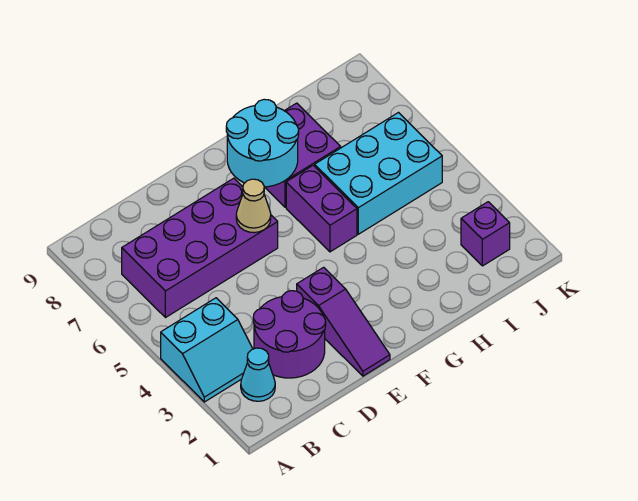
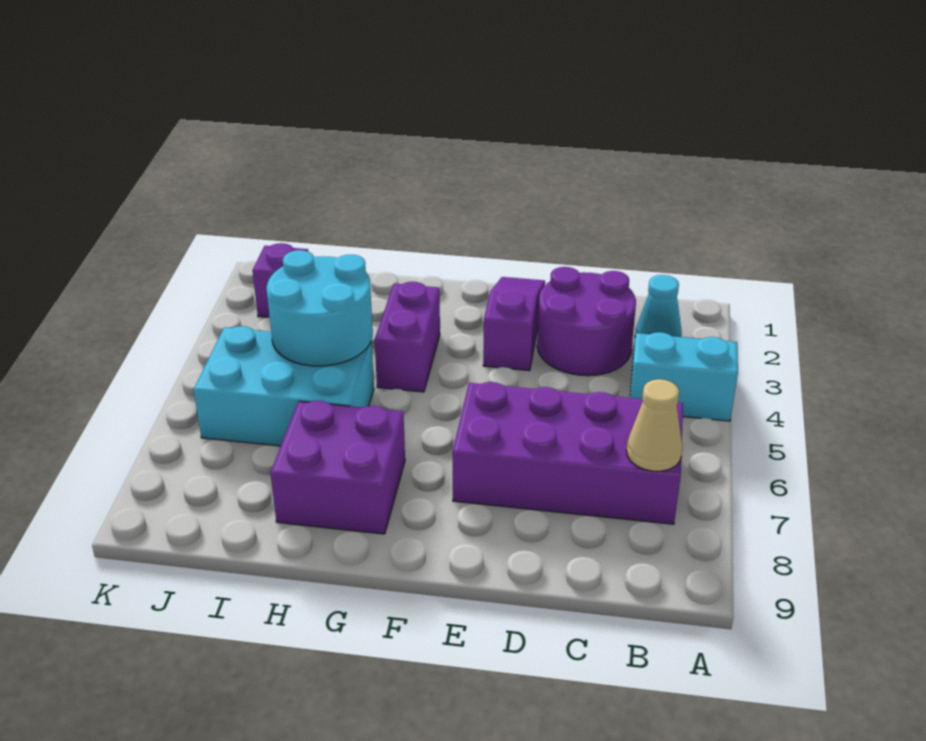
tan cone E6 level 2 -> tan cone B7 level 2
cyan round brick F7:G8 level 2 -> cyan round brick H4:I5 level 2
purple brick G5:G6 level 1 -> purple brick G3:G4 level 1

